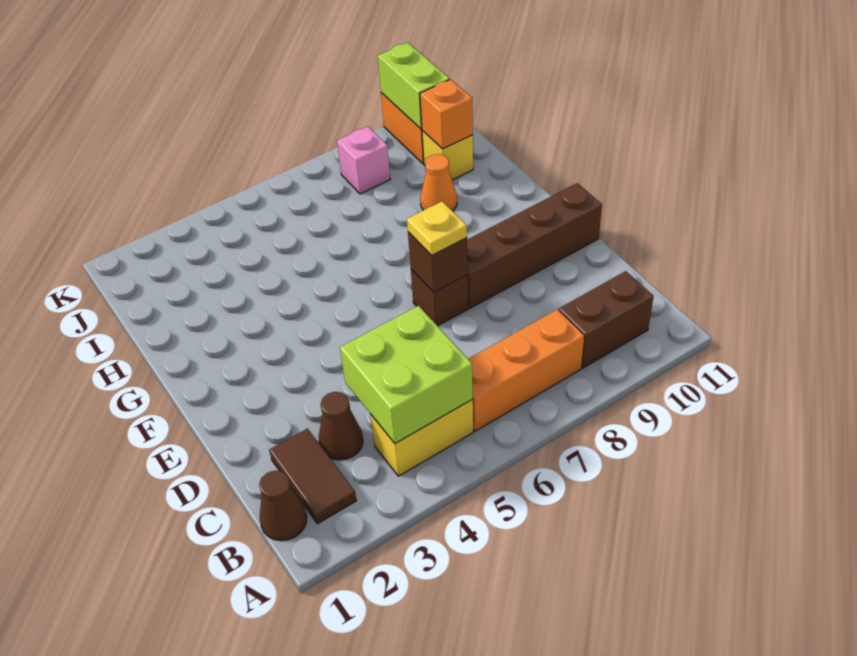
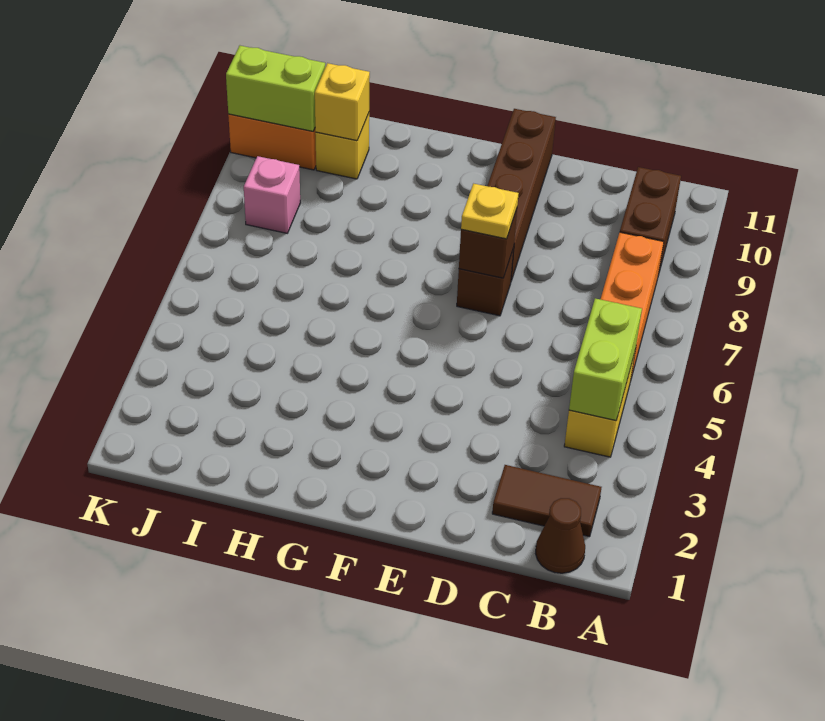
lime brick B4:C5 level 2 -> lime brick B4:B5 level 2
brown cone C3 level 1 -> none
orange cone H9 level 1 -> none
orange brick I10 level 2 -> yellow brick I10 level 2

